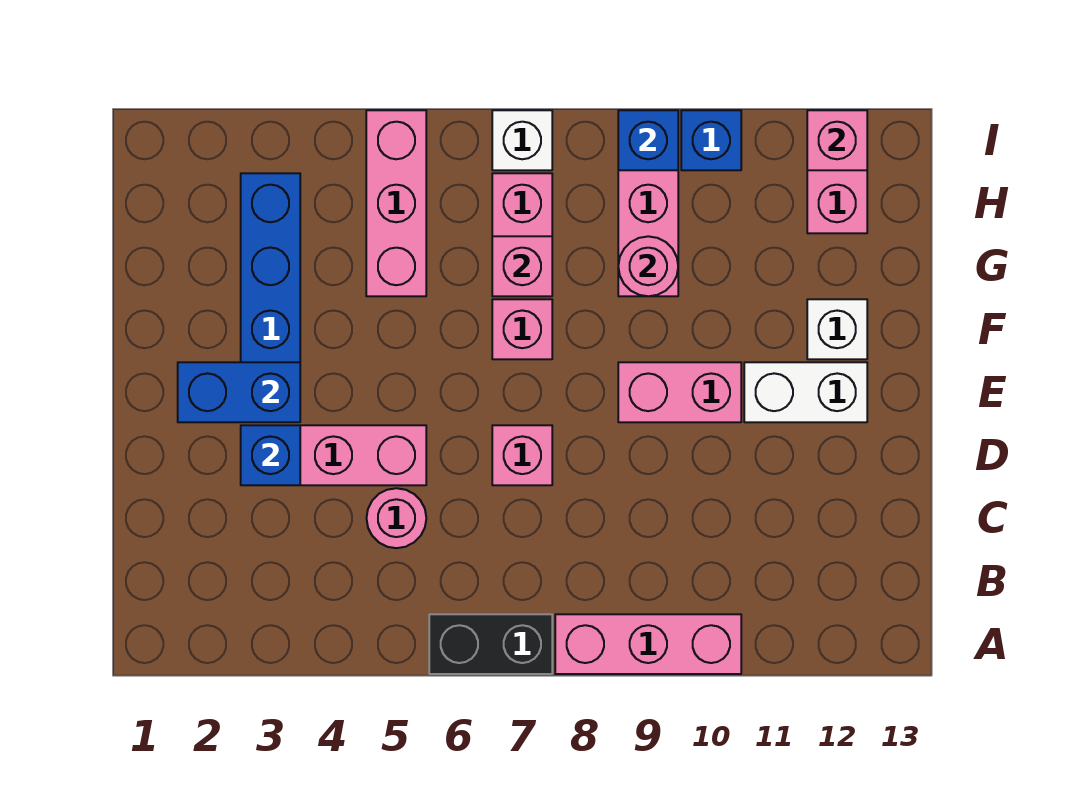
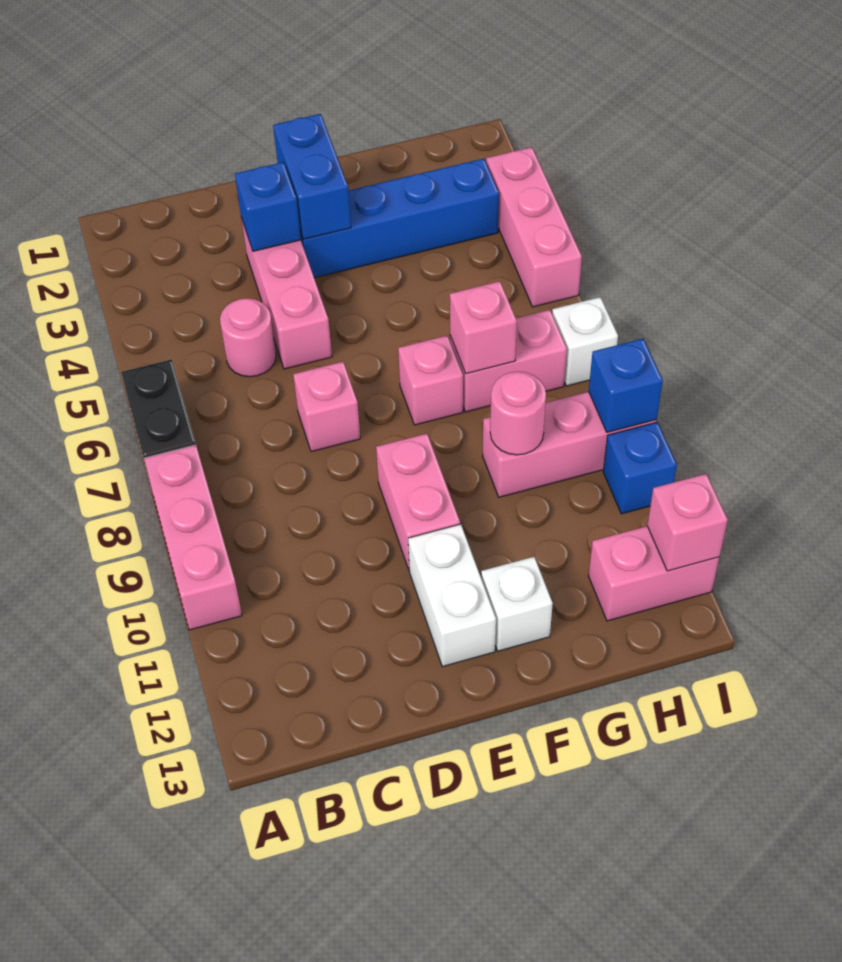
pink brick G5:I5 level 1 -> pink brick I3:I5 level 1

